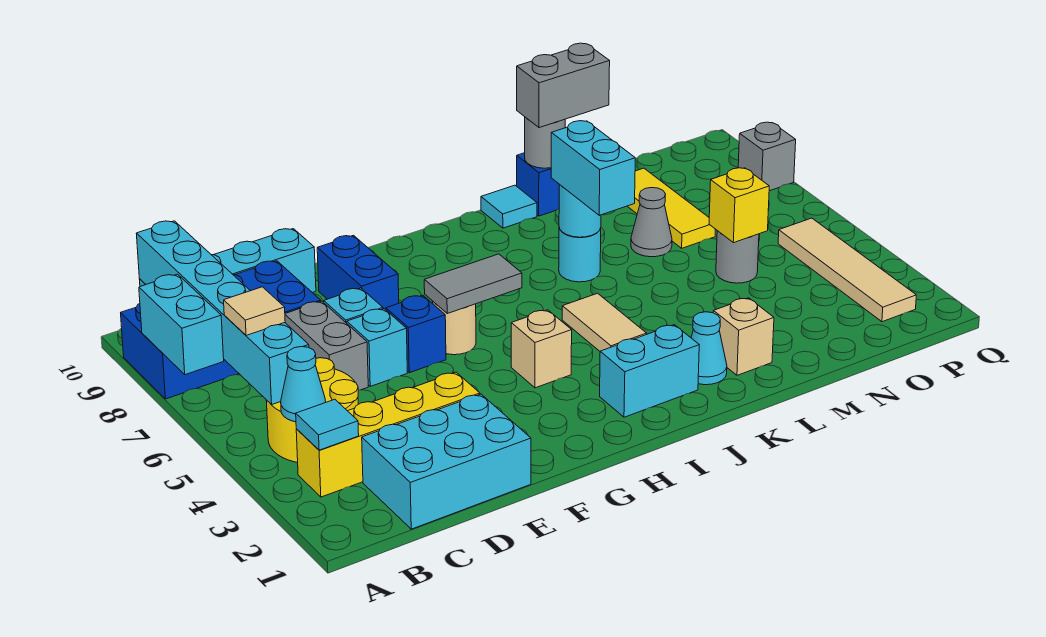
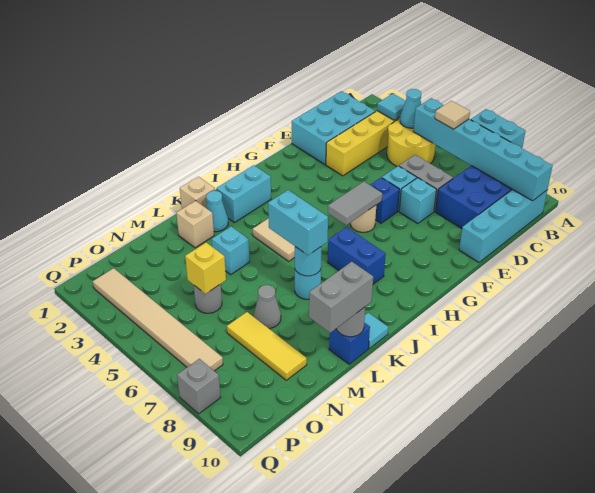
blue brick F8:F9 level 1 -> blue brick I7:I8 level 1
tan brick H4 level 1 -> tan brick K1 level 1
none -> cyan brick L4 level 1
tan tile P2:P5 level 1 -> tan tile P2:P7 level 1

